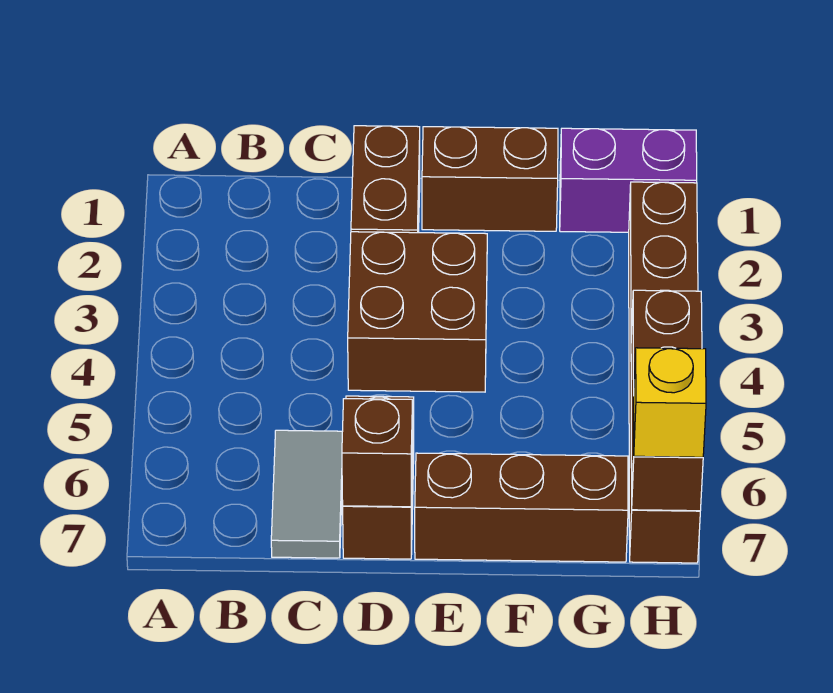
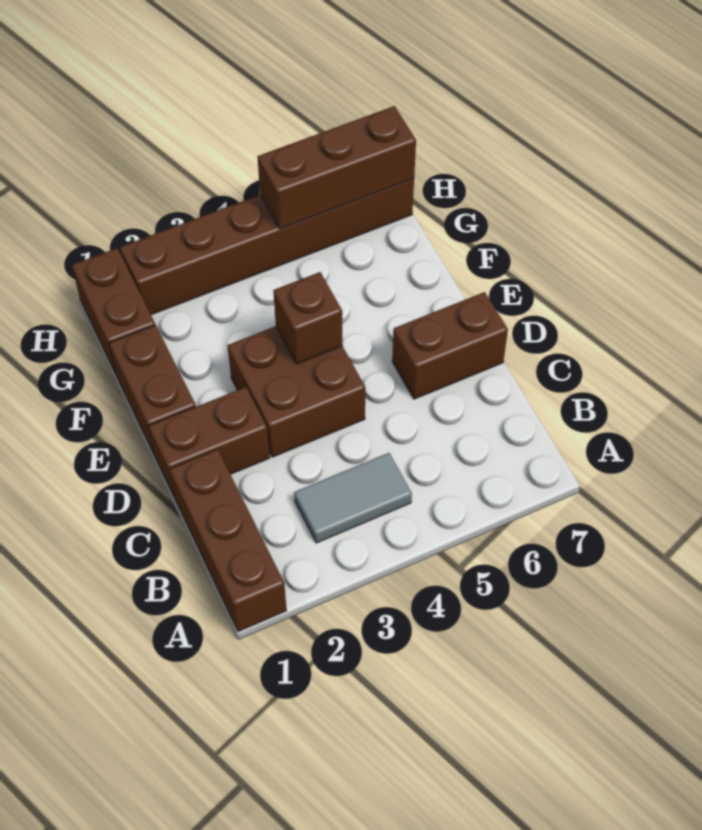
grey tile C6:C7 level 1 -> grey tile B3:B4 level 1
brown brick D7 level 2 -> brown brick E4 level 2
brown brick E7:G7 level 1 -> brown brick A1:C1 level 1
purple brick G1:H1 level 1 -> brown brick G1:H1 level 1
yellow brick H7 level 3 -> none

